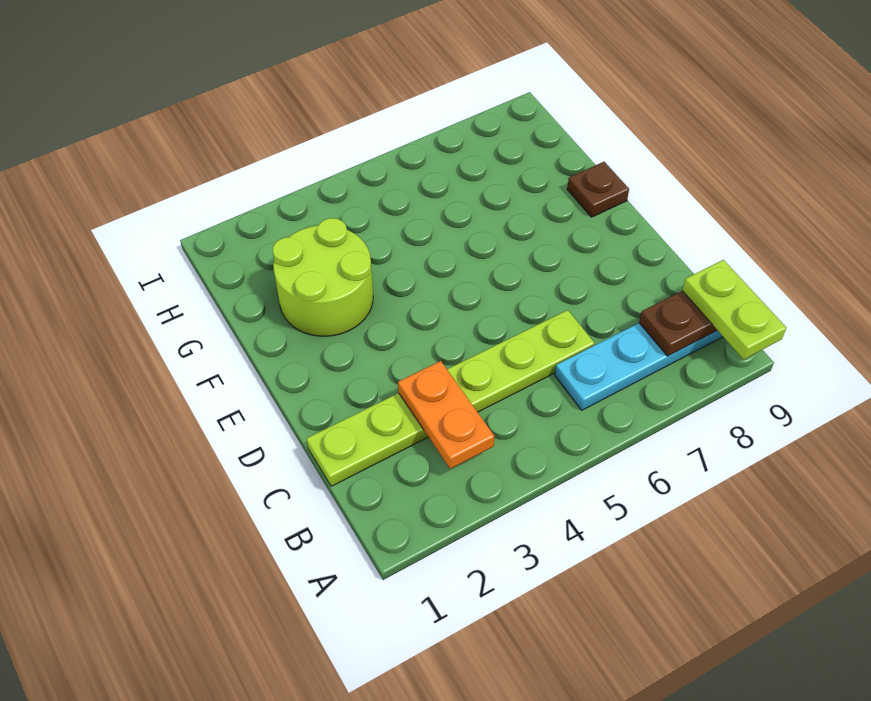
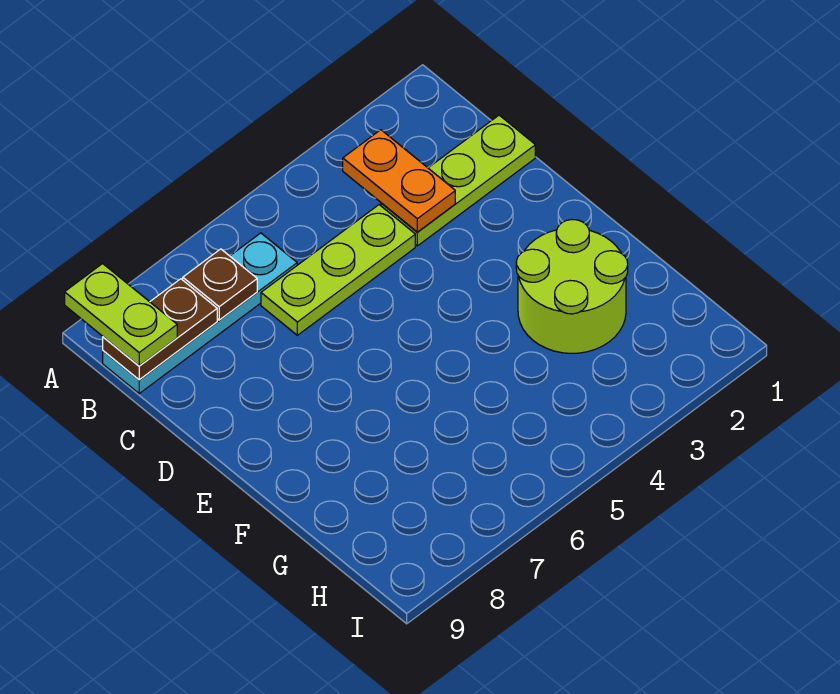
brown plate F9 level 1 -> brown plate B7 level 2

